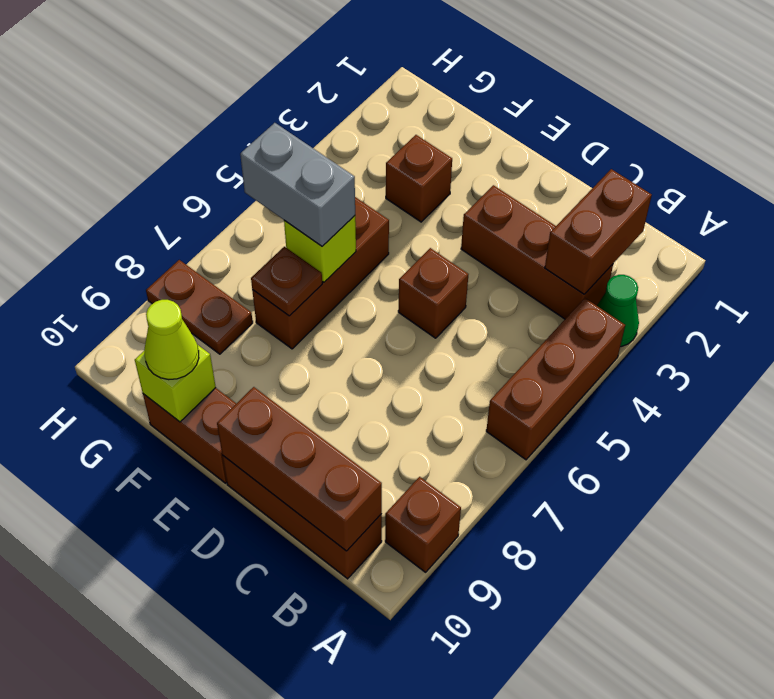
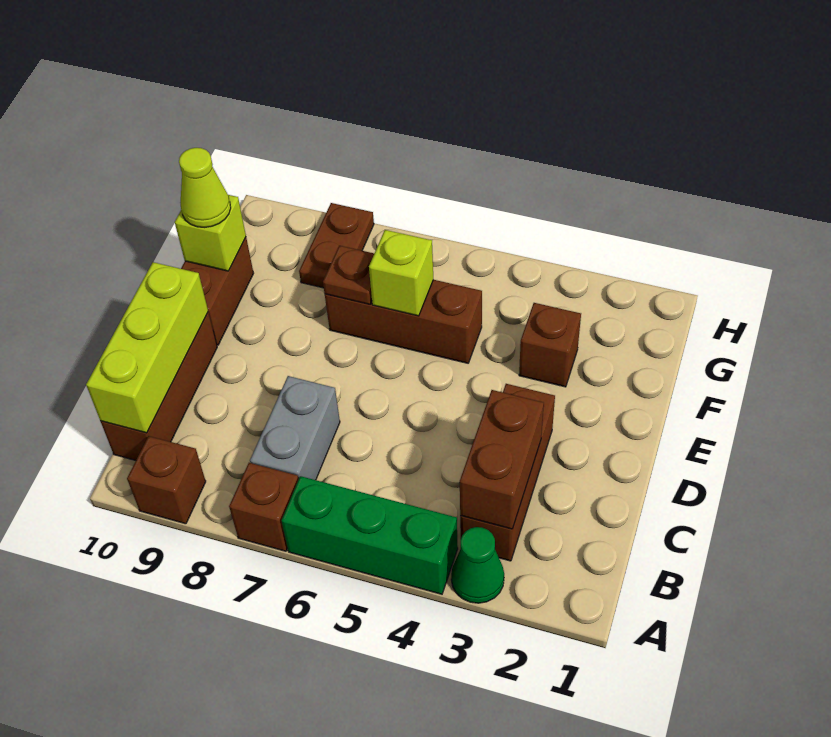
brown brick A4:A6 level 1 -> green brick A4:A6 level 1
brown brick B2:B3 level 2 -> brown brick B3:C3 level 2
brown brick B10:D10 level 2 -> lime brick B10:D10 level 2
brown brick D5 level 1 -> brown brick A7 level 1
grey brick F6:G6 level 3 -> grey brick B7:C7 level 1

